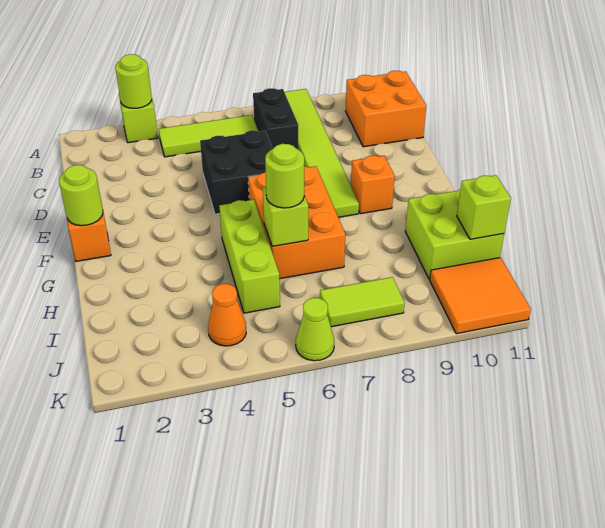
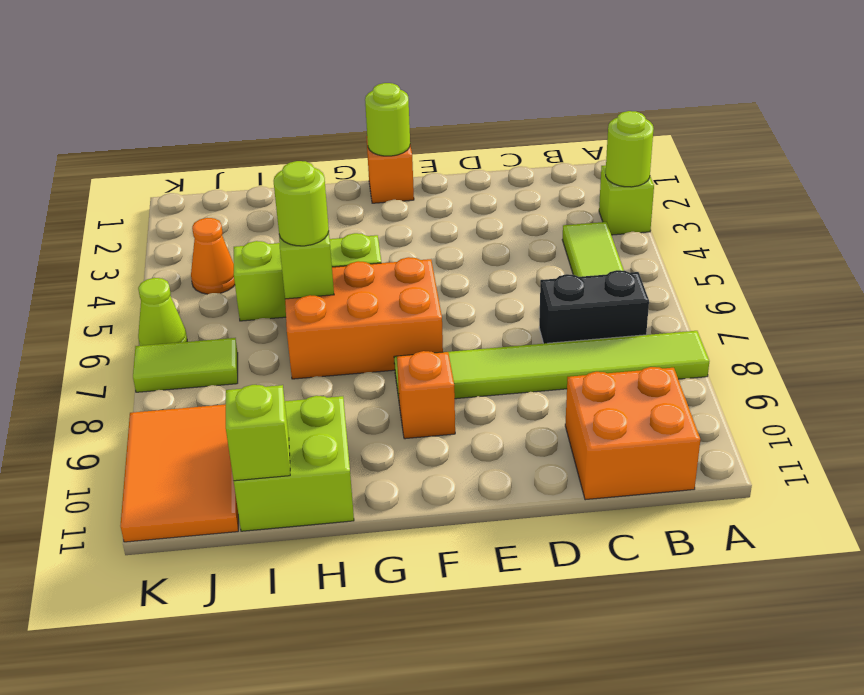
black brick D5:E6 level 1 -> none
lime tile J7:J8 level 1 -> lime tile J7:K7 level 1
orange tile J10:K11 level 1 -> orange tile J9:K11 level 1

